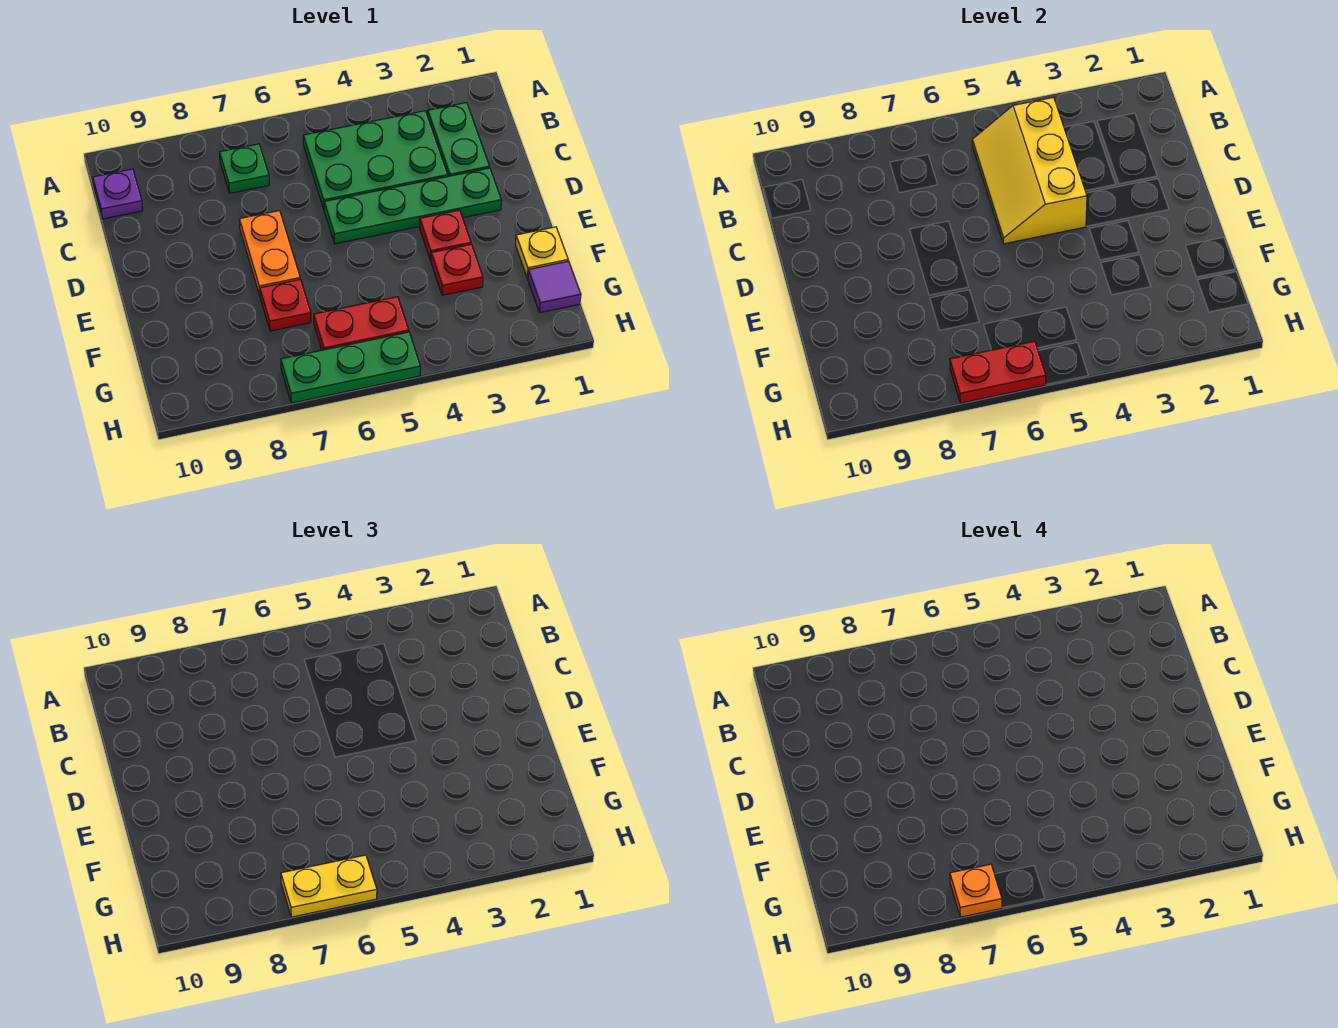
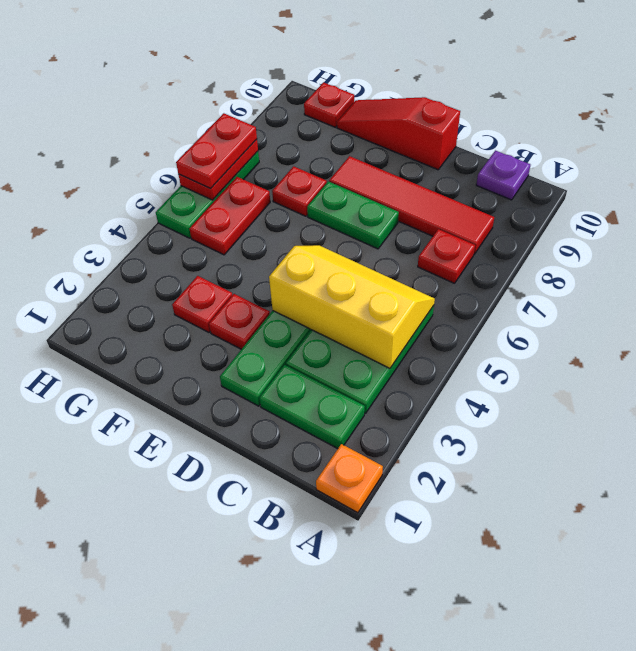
green plate B7 level 1 -> red plate B7 level 1
none -> red tile B8:E8 level 1
orange plate D7:E7 level 1 -> green plate D7:E7 level 1
none -> red slope D10:F10 level 1 top D
yellow plate F1 level 1 -> none
purple tile G1 level 1 -> none
none -> red plate G10 level 1
yellow plate H6:H7 level 3 -> red plate H6:H7 level 3
orange plate H7 level 4 -> orange plate A1 level 1

